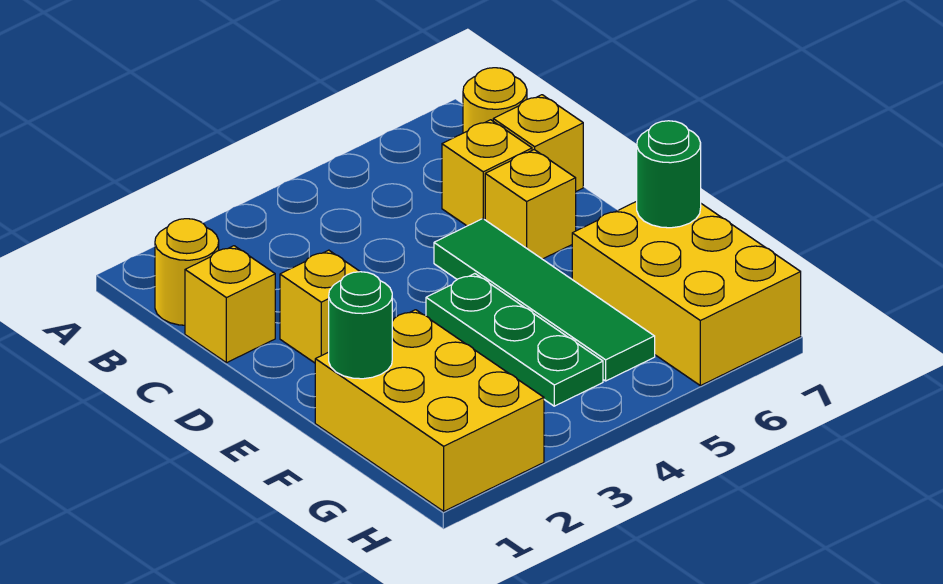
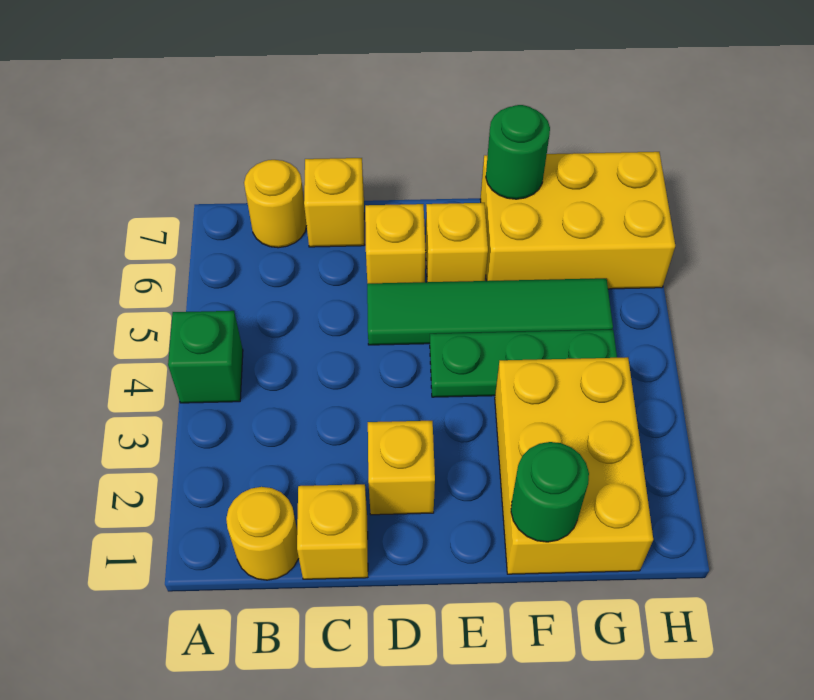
none -> green brick A4 level 1
yellow brick C6 level 1 -> yellow brick E6 level 1
yellow brick F1:H2 level 1 -> yellow brick F1:G3 level 1

